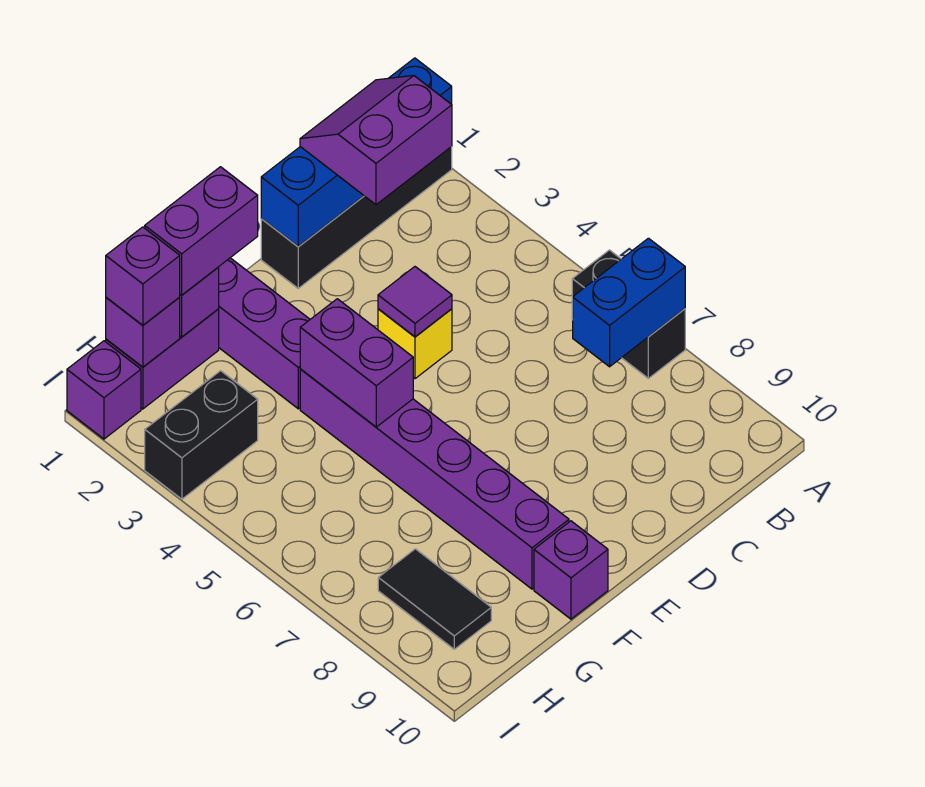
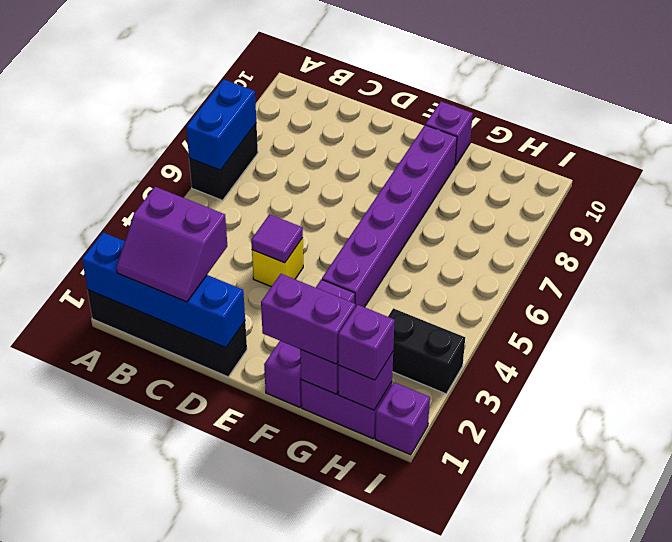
blue brick A7:B7 level 2 -> blue brick A6:A7 level 2
purple brick F4:F5 level 2 -> none
black tile H8:H9 level 1 -> none

